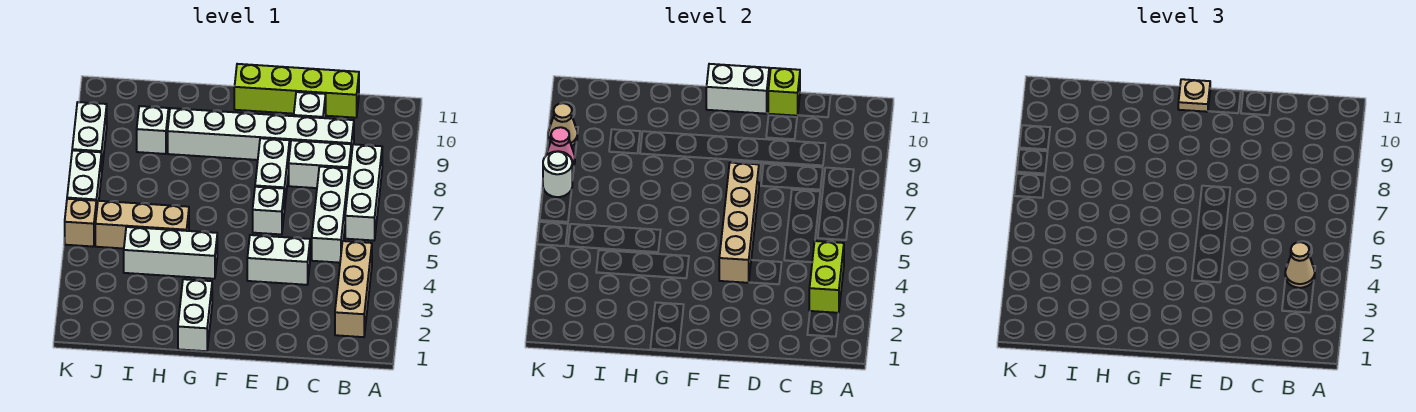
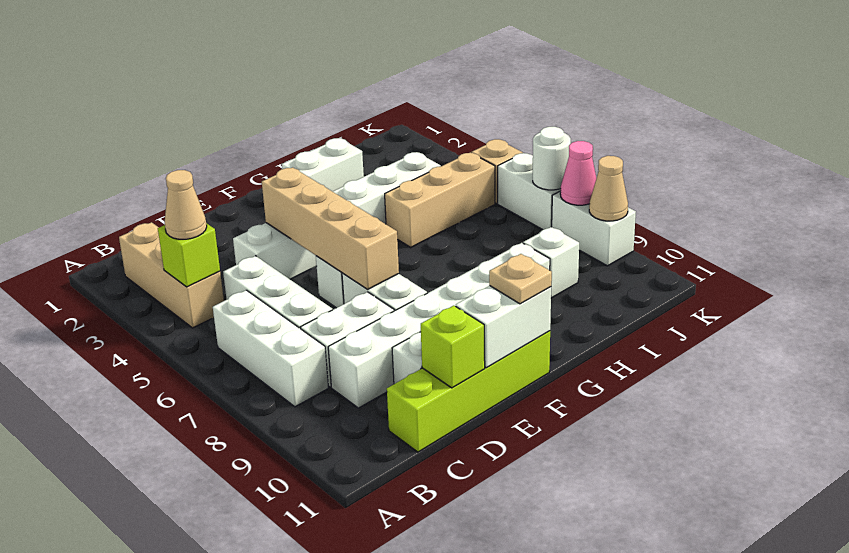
lime brick B3:B4 level 2 -> lime brick B4 level 2
white brick G1:G2 level 1 -> white brick G2:H2 level 1

